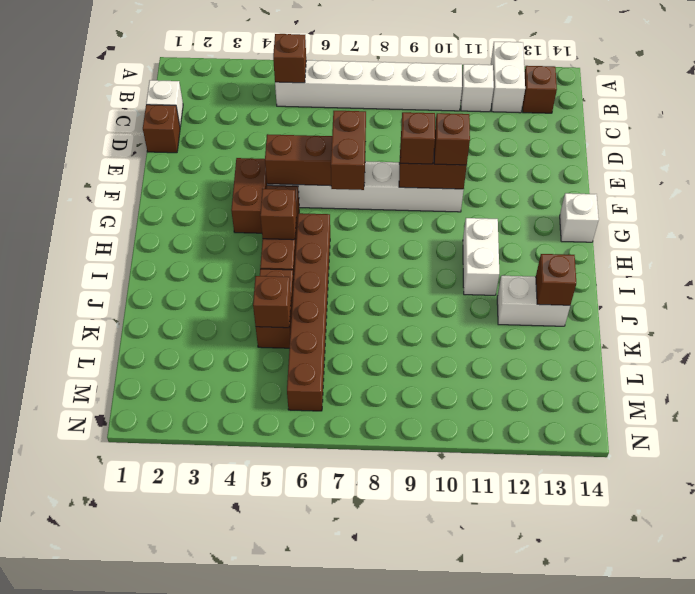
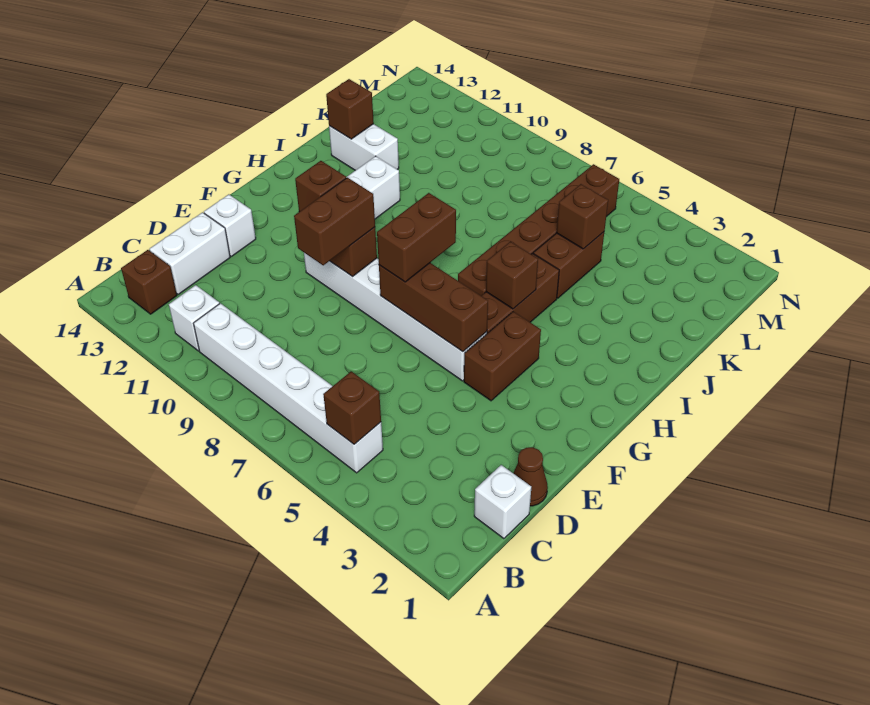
white brick A12:B12 level 1 -> white brick C13:D13 level 1
brown brick D1 level 1 -> brown cone D1 level 1
brown brick F9 level 3 -> brown brick E9:F9 level 3
white brick G14 level 1 -> white brick E13 level 1

